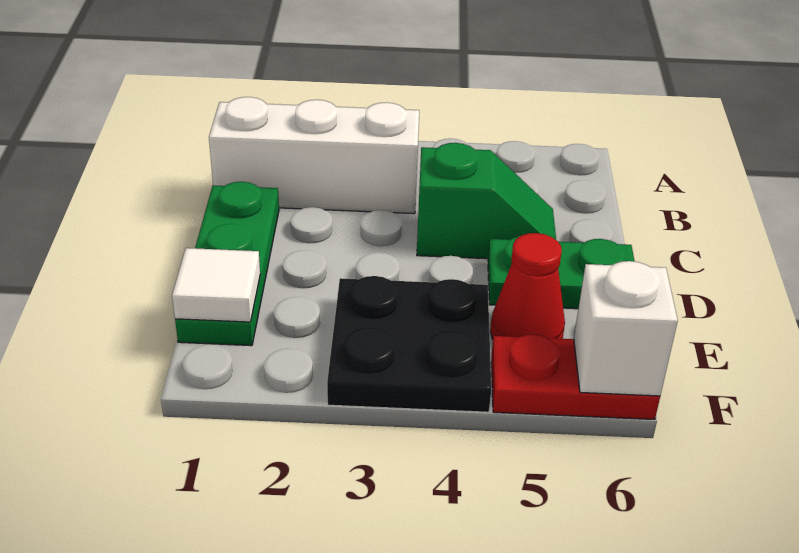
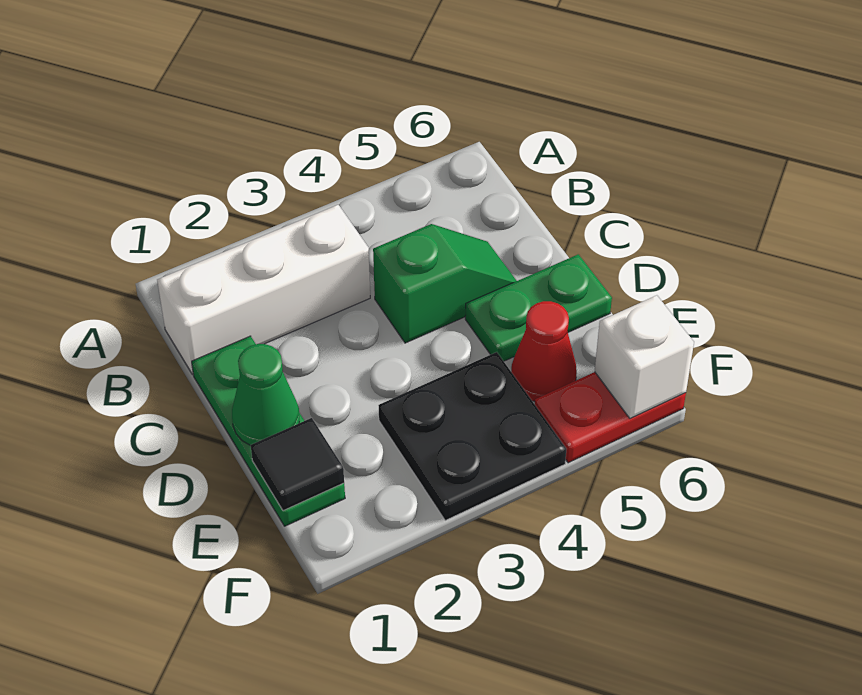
none -> green cone D1 level 2
white tile E1 level 2 -> black tile E1 level 2

